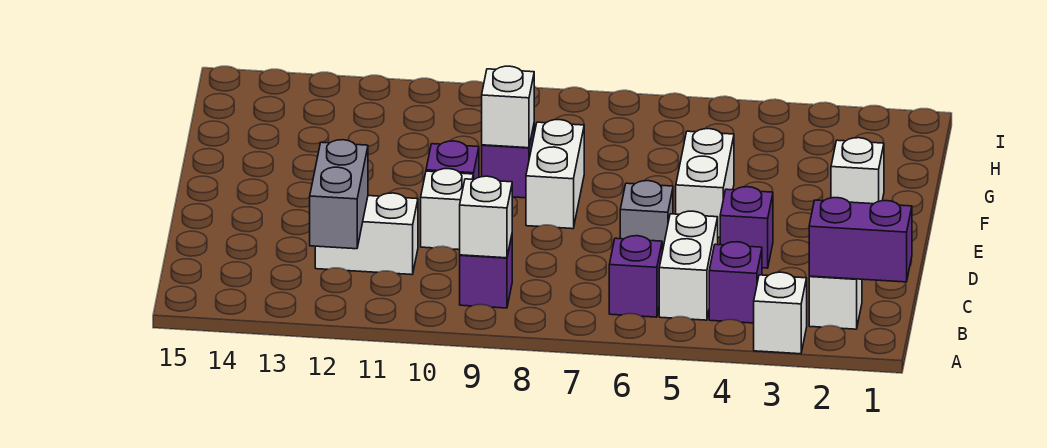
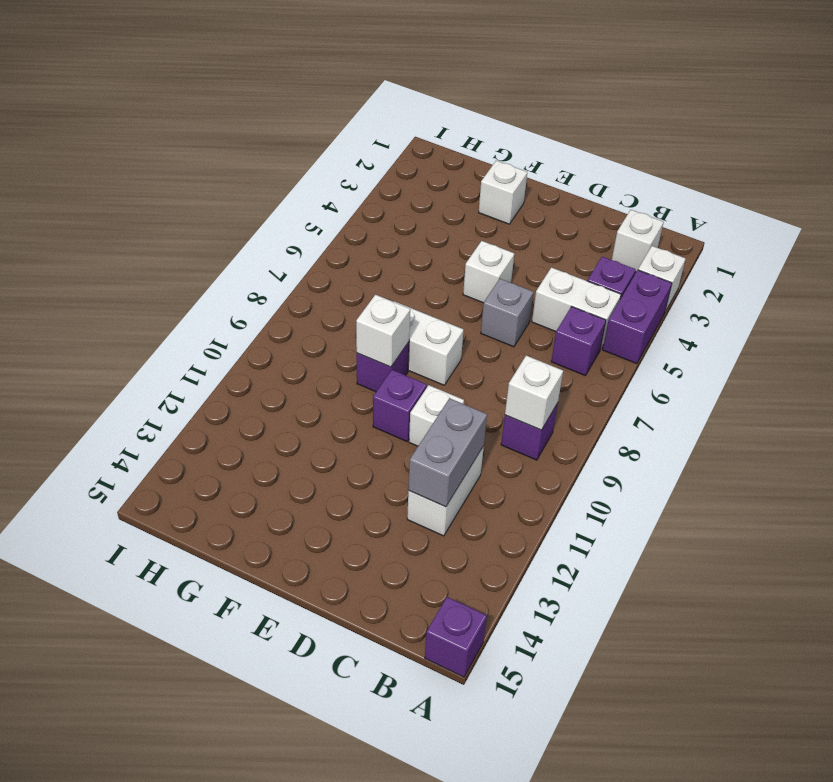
purple brick B1:B2 level 2 -> purple brick A4:A5 level 1
grey brick B12:C12 level 2 -> grey brick C11:C12 level 2
purple brick D4 level 1 -> purple brick A15 level 1
white brick E5:F5 level 1 -> white brick E5 level 1

